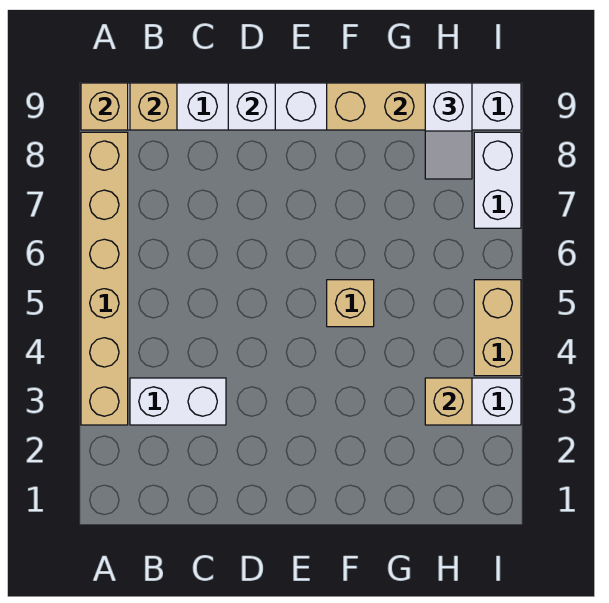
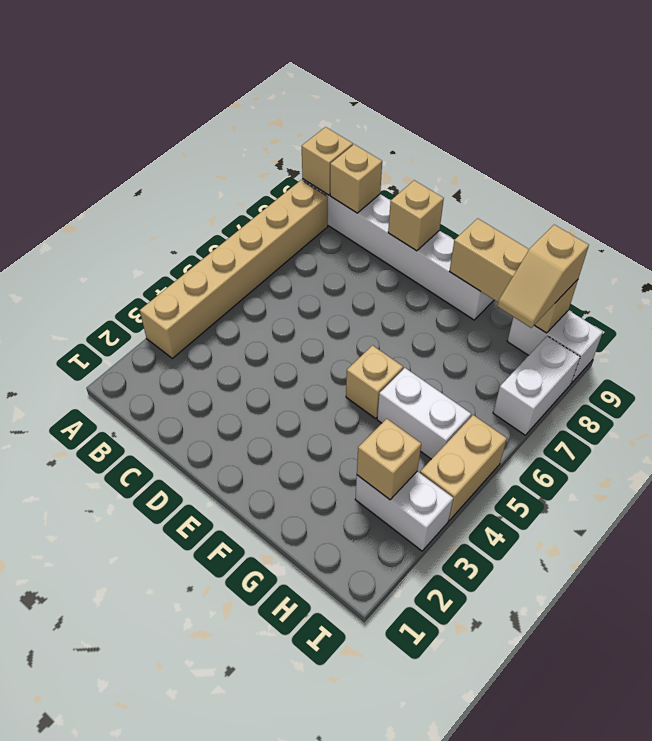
white brick B3:C3 level 1 -> white brick G5:H5 level 1
white brick D9 level 2 -> tan brick D9 level 2
white slope H8:H9 level 3 top 9 -> tan slope H8:H9 level 3 top 9

